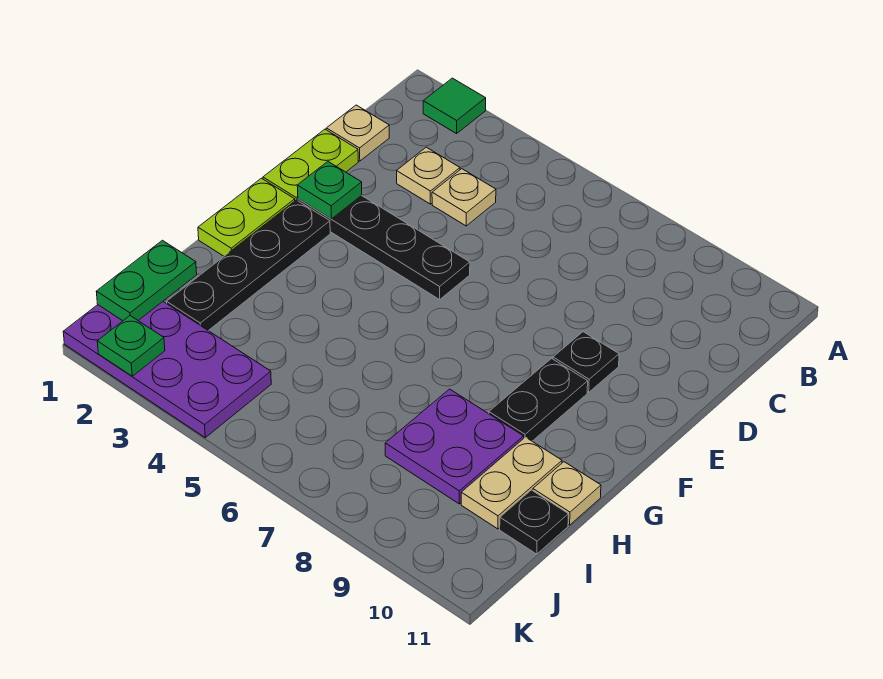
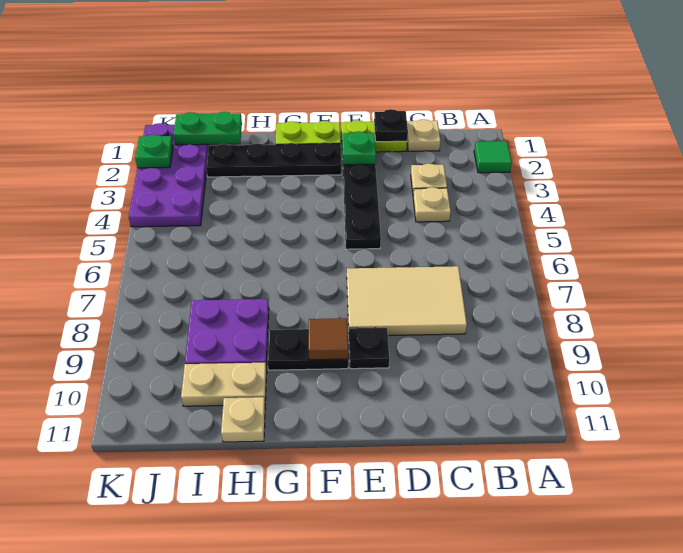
none -> tan tile C7:E8 level 1
none -> brown tile F9 level 2
black plate I11 level 1 -> black plate D1 level 2

